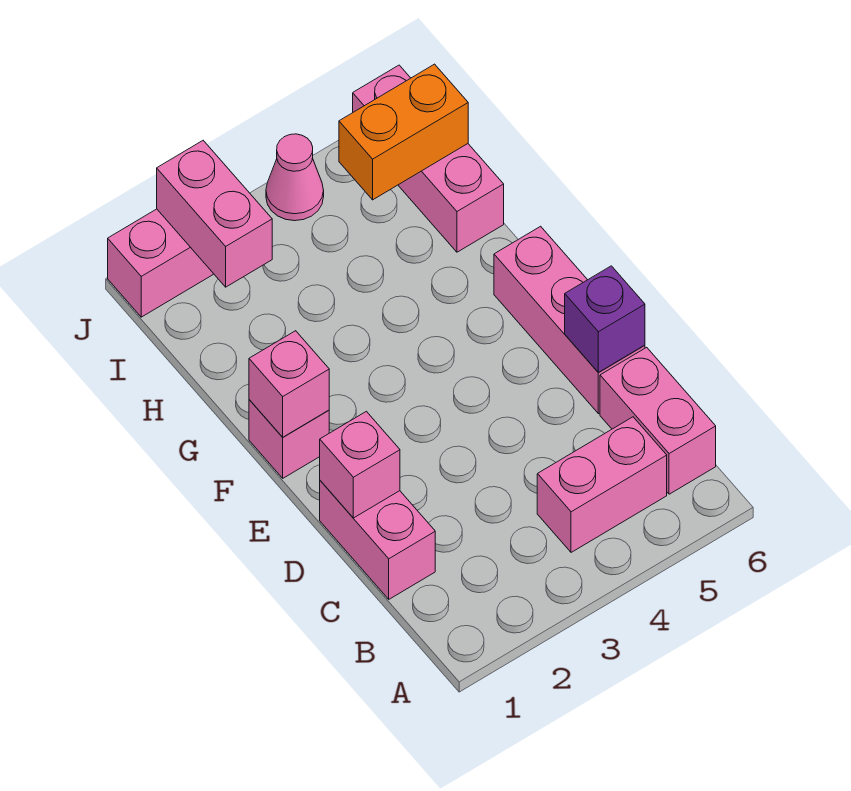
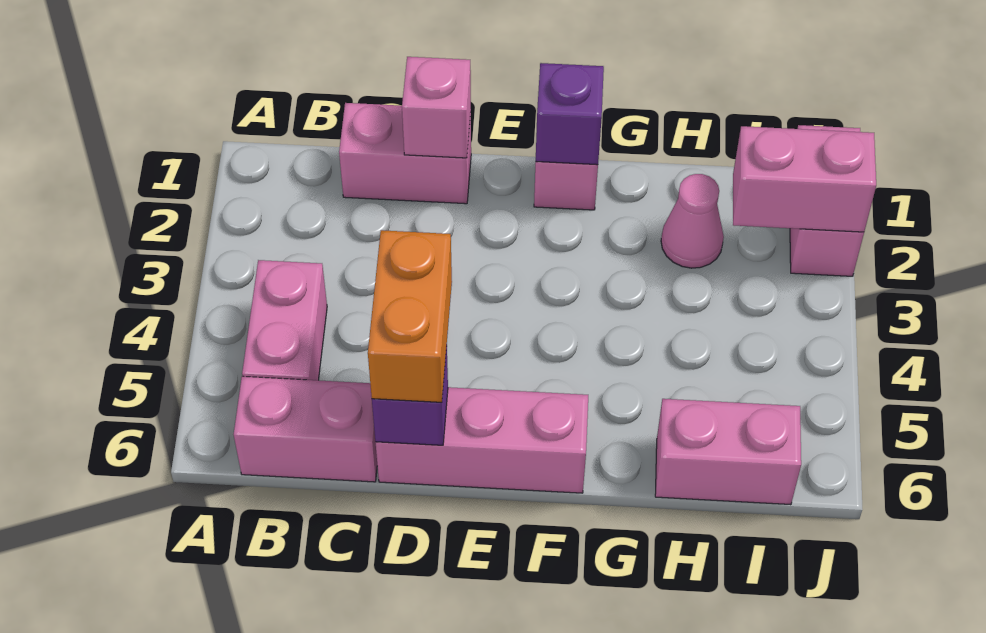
pink brick F1 level 2 -> purple brick F1 level 2
pink brick H6:J6 level 1 -> pink brick H6:I6 level 1
orange brick I5:I6 level 2 -> orange brick D5:D6 level 3
pink cone J4 level 1 -> pink cone H2 level 1

